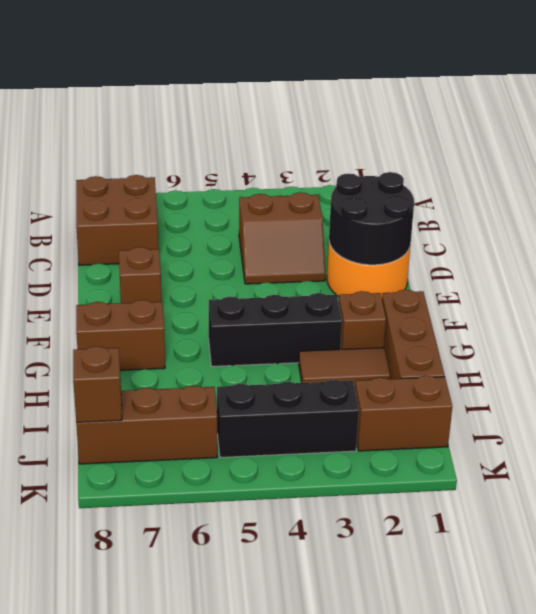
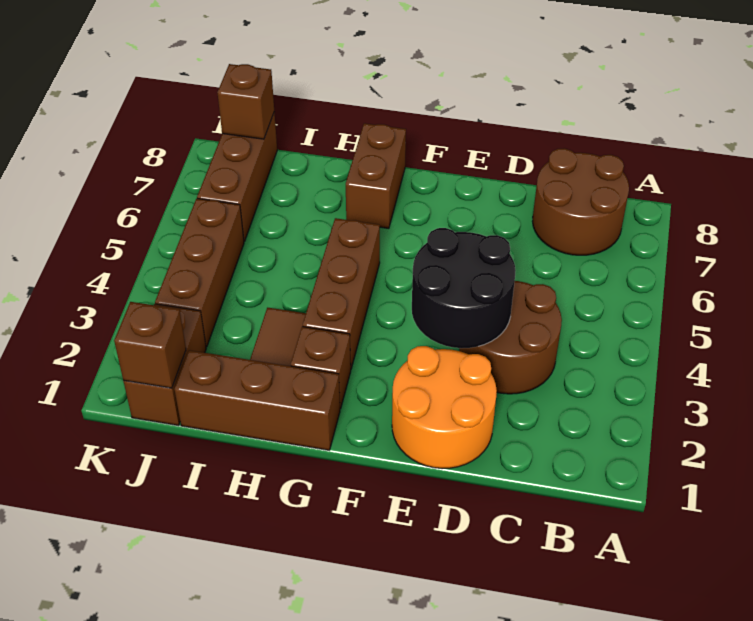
brown brick B7:C8 level 1 -> brown round brick B7:C8 level 1
brown slope C3:D4 level 1 top C -> brown round brick C3:D4 level 1
black round brick D1:E2 level 2 -> black round brick D3:E4 level 2
brown brick E7 level 1 -> brown brick J1 level 2
black brick G3:G5 level 1 -> brown brick G3:G5 level 1
black brick J3:J5 level 1 -> brown brick J3:J5 level 1

